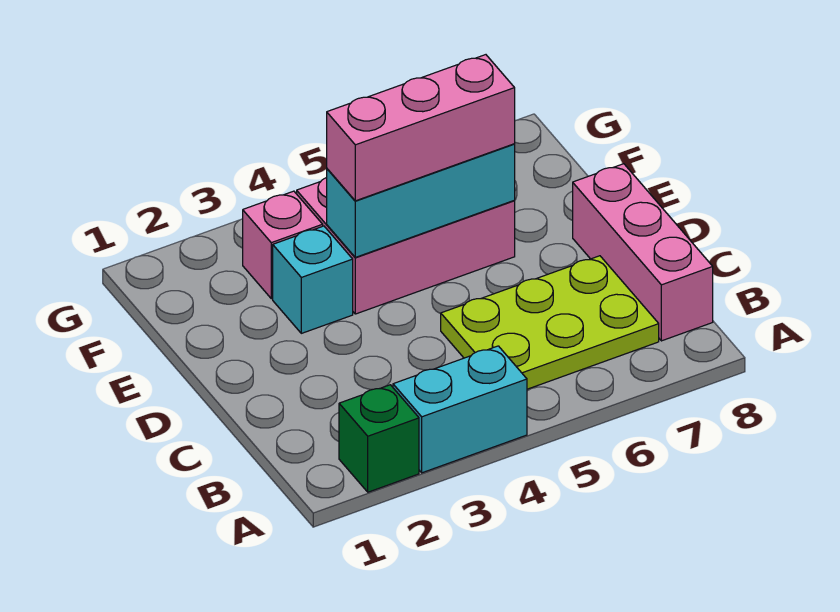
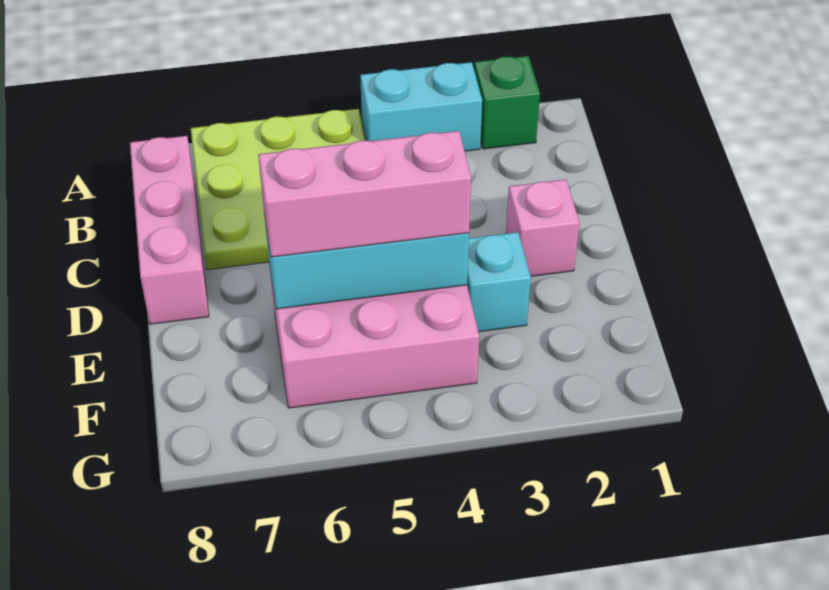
lime plate B5:C7 level 1 -> lime plate A5:C7 level 1
pink brick F3 level 1 -> pink brick D2 level 1

